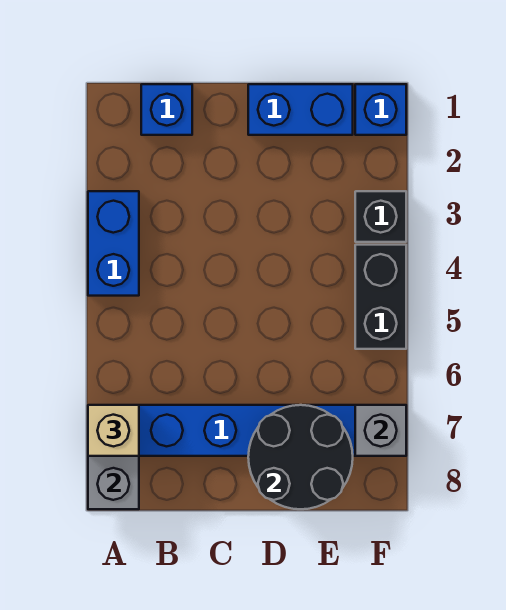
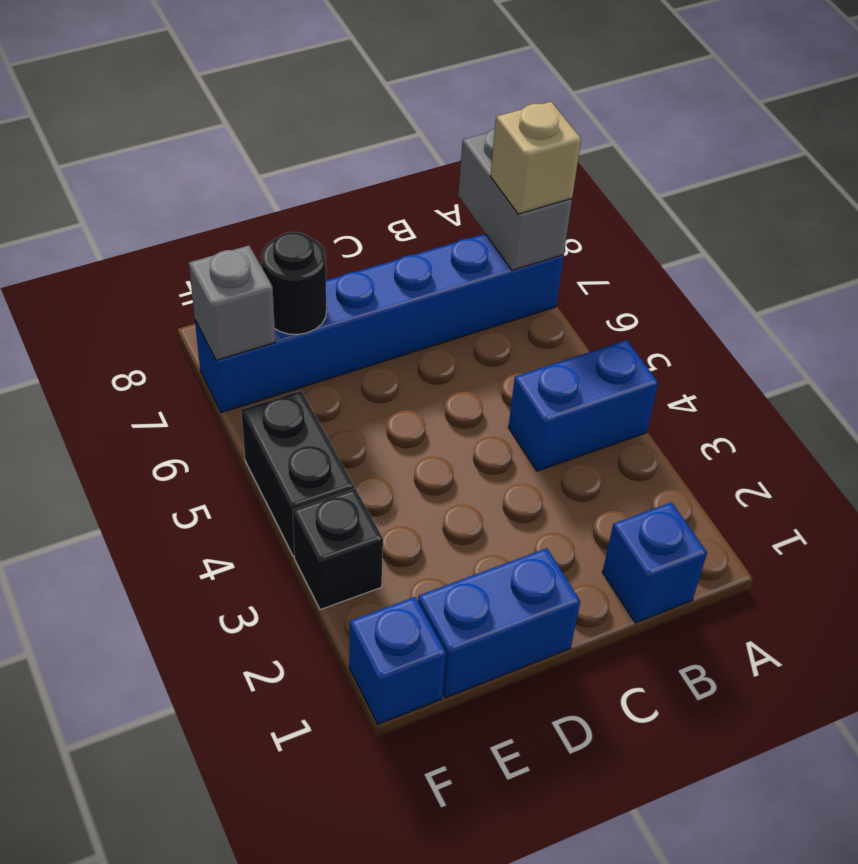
blue brick A3:A4 level 1 -> blue brick A4:B4 level 1
black round brick D7:E8 level 2 -> black round brick E7 level 2

